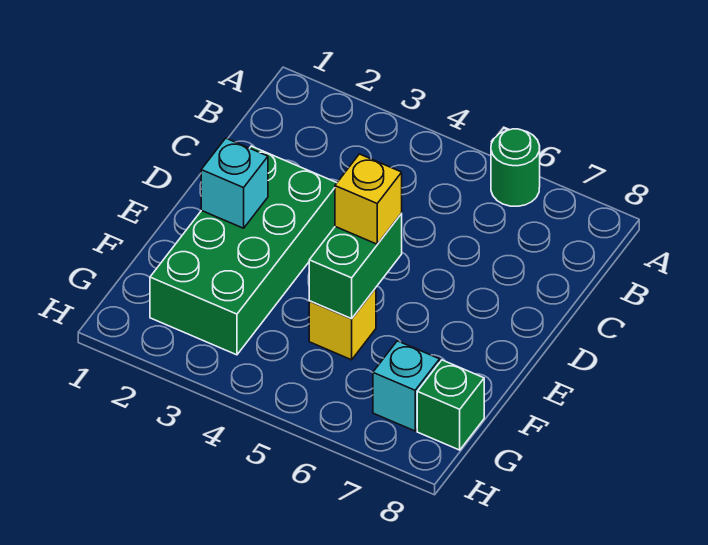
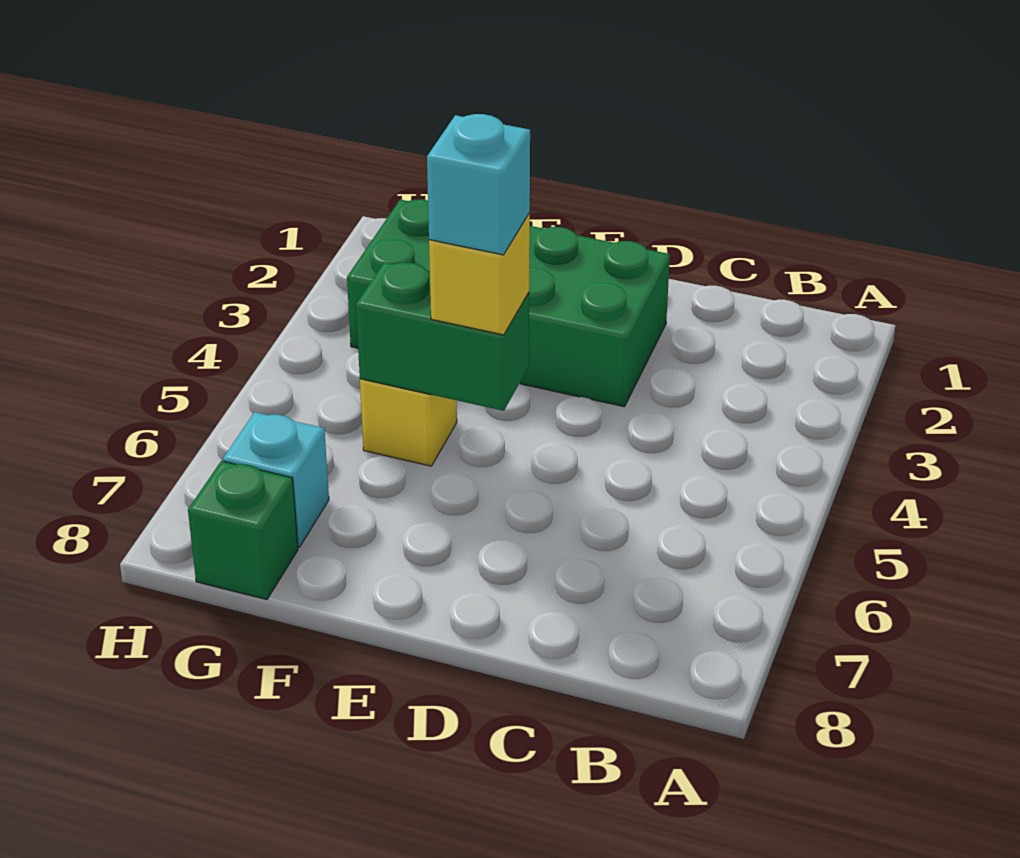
green round brick A6 level 1 -> none
cyan brick E2 level 2 -> cyan brick E5 level 4

